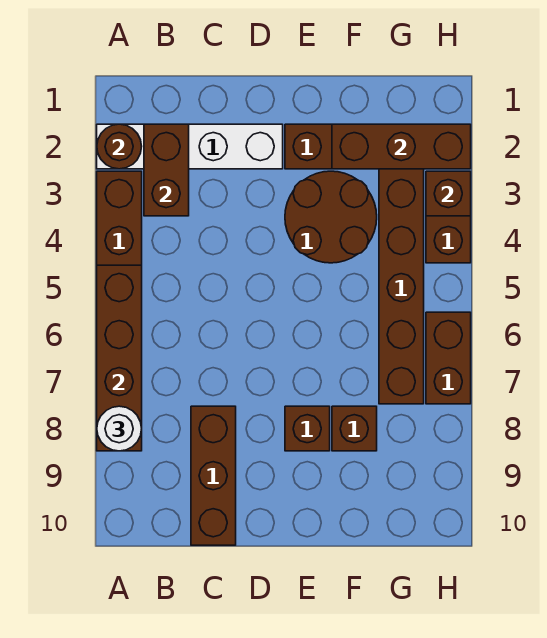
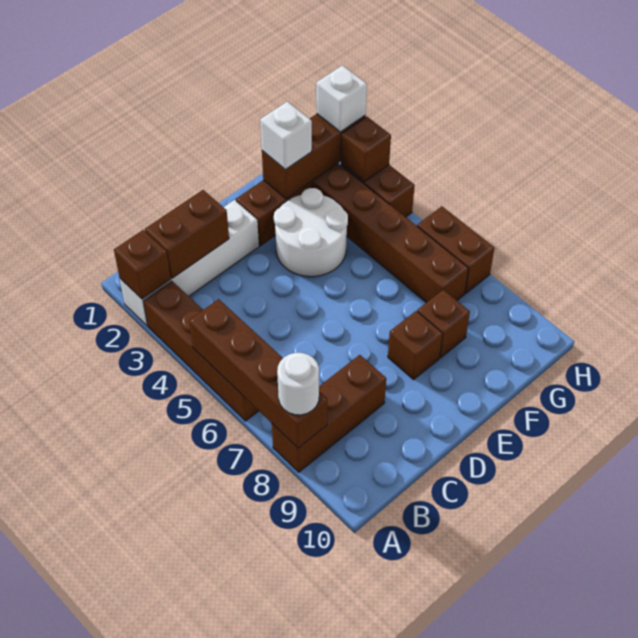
brown round brick A2 level 2 -> brown brick A2 level 2
brown brick B2:B3 level 2 -> brown brick B2:C2 level 2
brown brick C8:C10 level 1 -> brown brick A8:C8 level 1
brown round brick E3:F4 level 1 -> white round brick E3:F4 level 1
none -> white brick F2 level 3
none -> white brick H2 level 3

